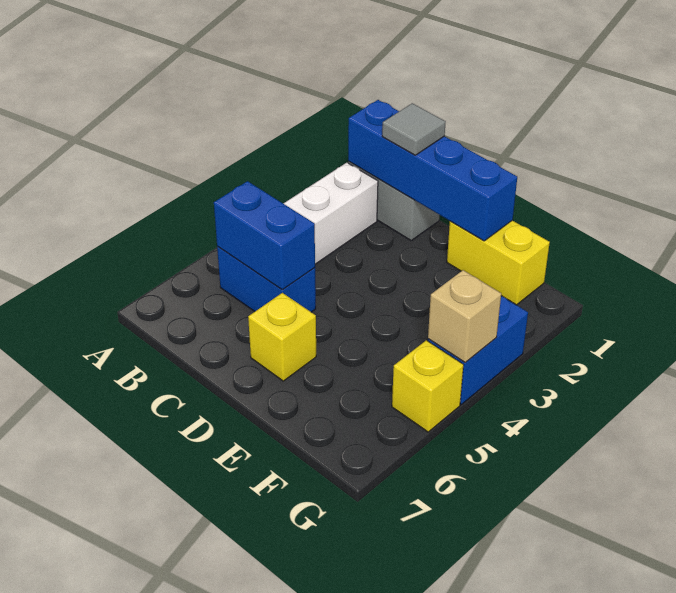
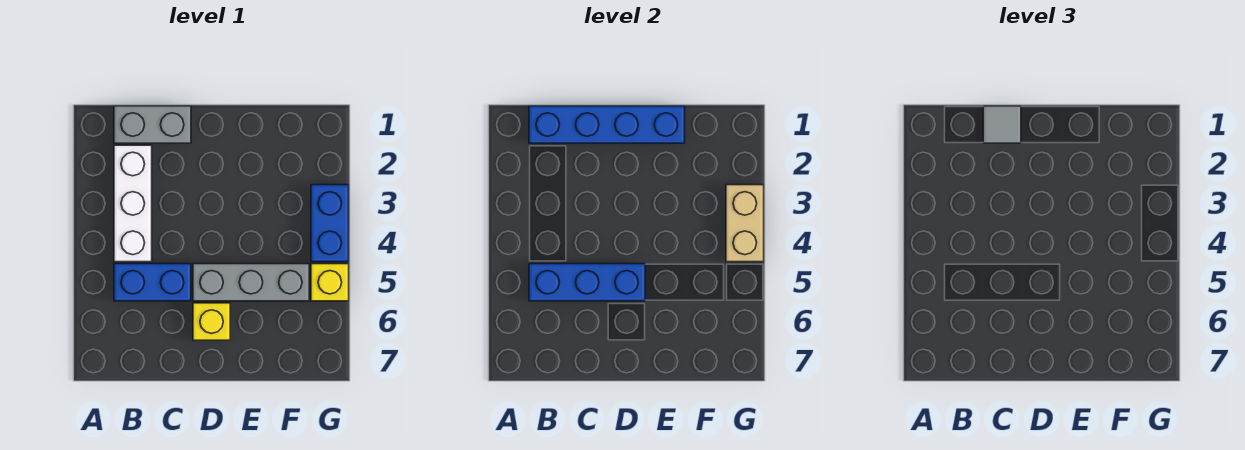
blue brick B5:C5 level 2 -> blue brick B5:D5 level 2
none -> grey brick D5:F5 level 1
yellow brick E1:F1 level 1 -> none
tan brick G4 level 2 -> tan brick G3:G4 level 2

